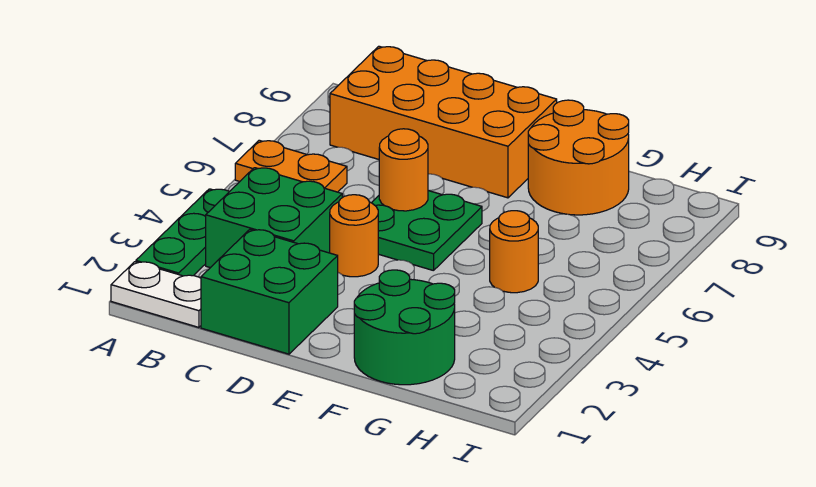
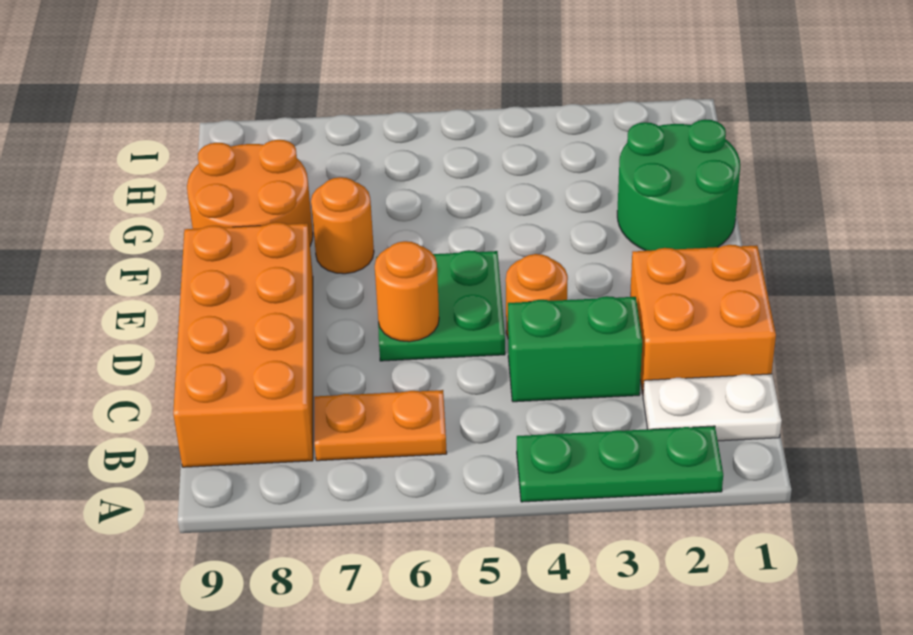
white plate A1:B1 level 1 -> white plate B1:B2 level 1
orange plate A6:B6 level 1 -> orange plate B6:B7 level 1
green brick B3:C4 level 1 -> green brick C3:C4 level 1
green brick C1:D2 level 1 -> orange brick C1:D2 level 1
orange round brick G5 level 1 -> orange round brick F7 level 1

